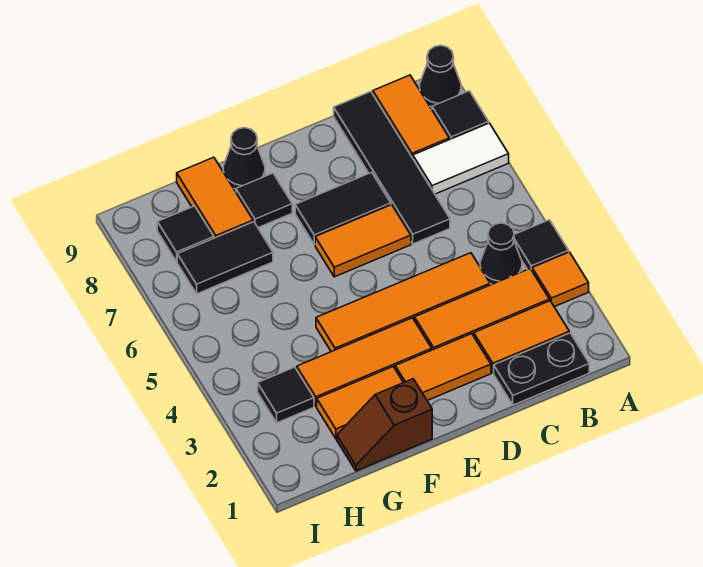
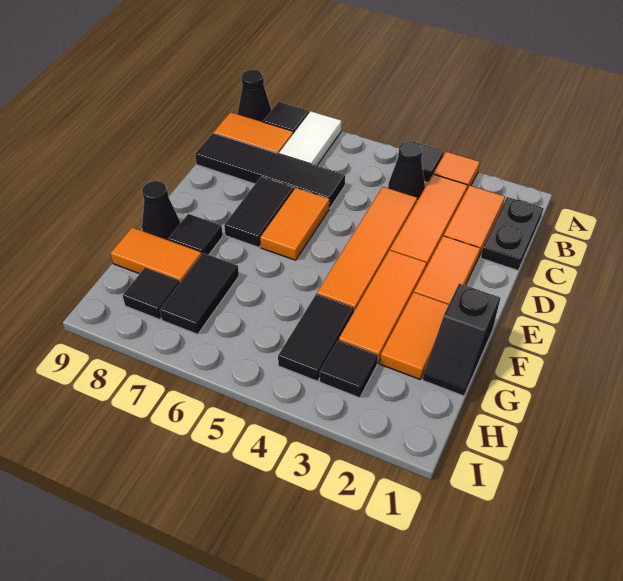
brown slope F1:G1 level 1 top F -> black slope F1:G1 level 1 top F
none -> black tile G4:H4 level 1

